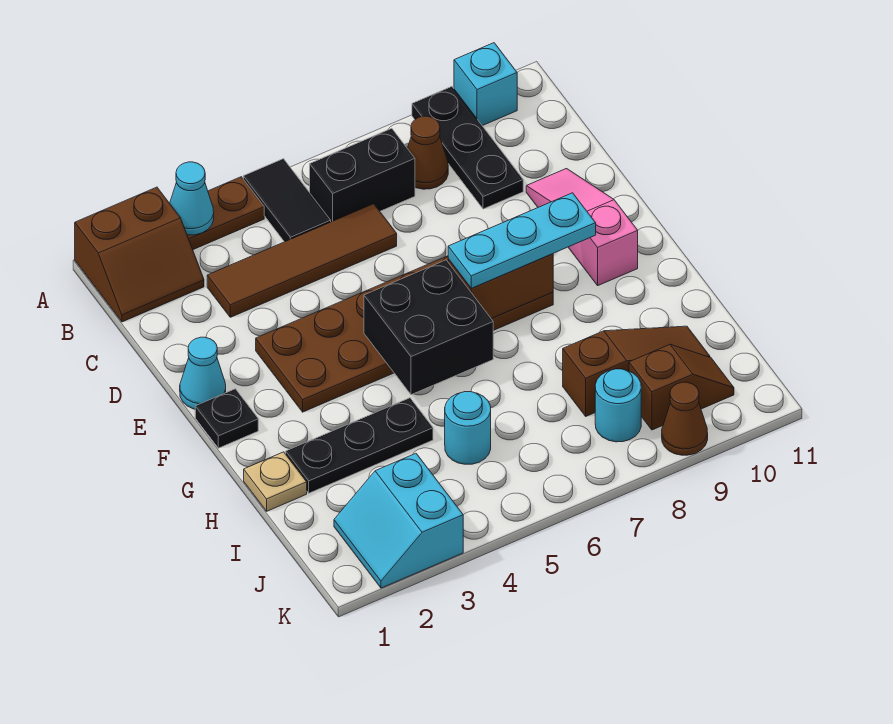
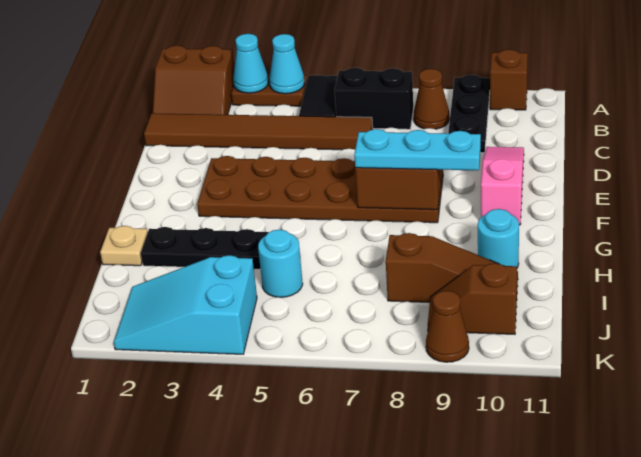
cyan brick A10 level 1 -> brown brick A10 level 1
brown tile C3:C6 level 1 -> brown tile C1:C6 level 1
cyan cone E1 level 1 -> cyan cone A4 level 2
black plate F1 level 1 -> none
black brick F5:G6 level 2 -> none
cyan slope J2:K3 level 1 top 3 -> cyan slope J2:K4 level 1 top 4
cyan round brick J8 level 1 -> cyan round brick H10 level 1
brown slope J9:J10 level 1 top 9 -> brown slope J9:J10 level 1 top 10

